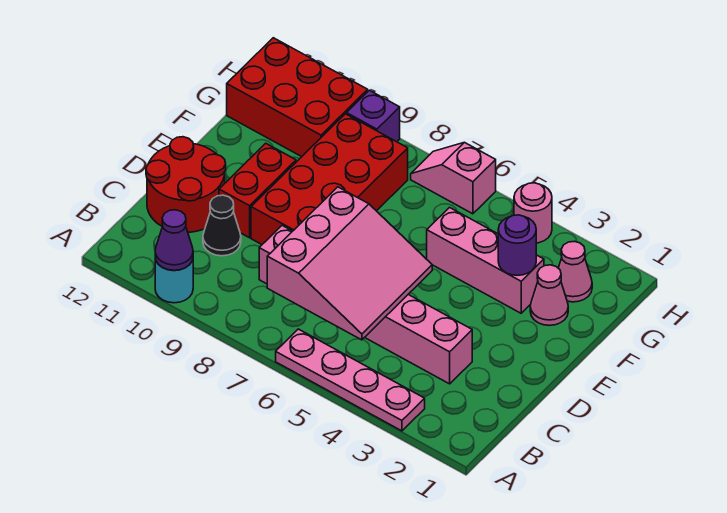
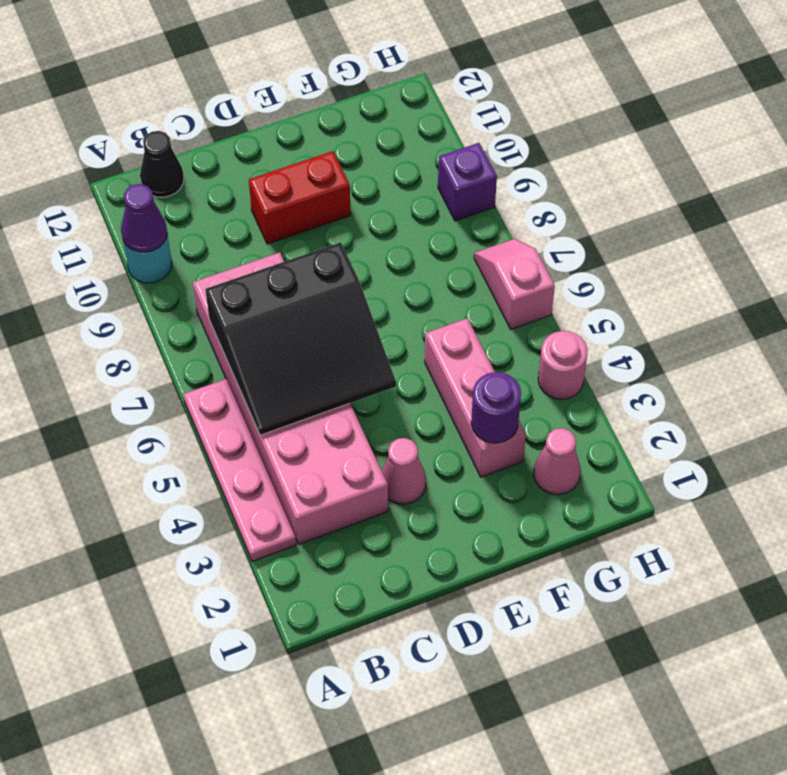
pink slope B5:D7 level 2 top 7 -> black slope B5:D7 level 2 top 7
pink brick C3:C8 level 1 -> pink brick B3:C8 level 1
black cone C10 level 1 -> black cone B12 level 1
red round brick C11:D12 level 1 -> none
red brick D8:G9 level 1 -> none
pink cone F2 level 1 -> pink cone D3 level 1
red brick G10:H12 level 1 -> none

